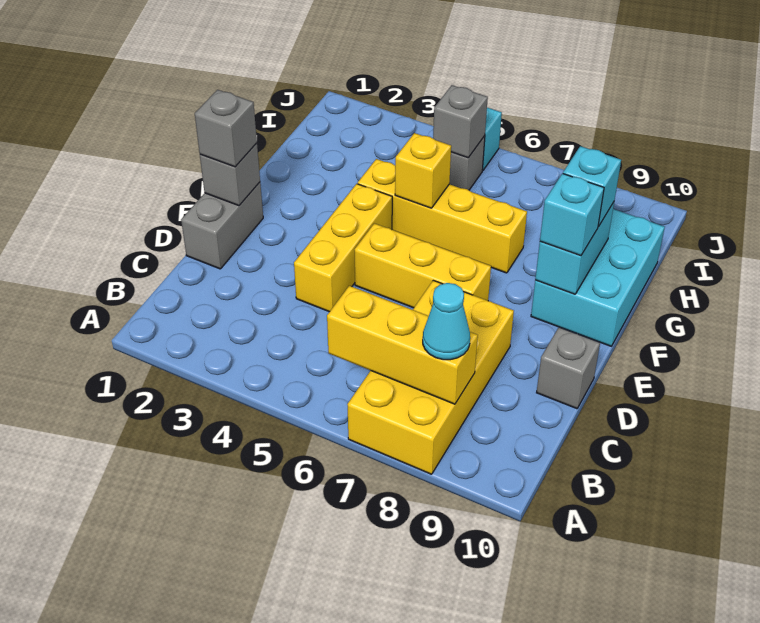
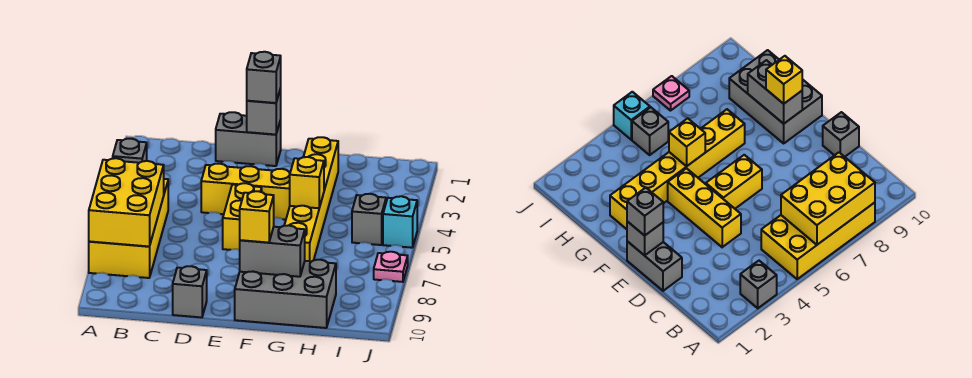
yellow brick A7:D8 level 1 -> yellow brick A5:B8 level 1
yellow brick B6:B8 level 2 -> yellow brick A6:B8 level 2
cyan cone B8 level 3 -> none
yellow brick E5:E7 level 1 -> yellow brick E5:E6 level 1
cyan brick F9:H10 level 1 -> grey brick F9:H10 level 1
cyan brick F9:G9 level 2 -> grey brick F9:G9 level 2
cyan brick F9 level 3 -> yellow brick F9 level 3
yellow brick G4:G7 level 1 -> yellow brick G2:G7 level 1
cyan brick G9 level 3 -> none
grey brick I5 level 2 -> grey brick A3 level 1
none -> pink plate J7 level 1

